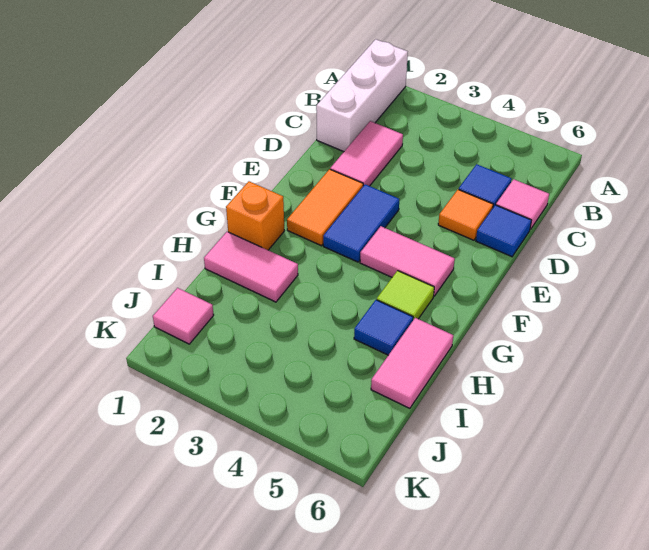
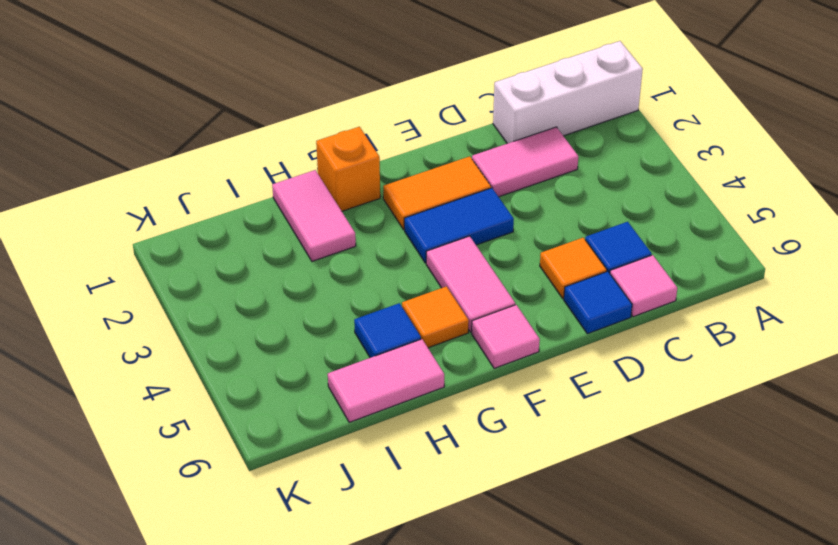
lime tile G5 level 1 -> orange tile G5 level 1
pink tile J1 level 1 -> pink tile F6 level 1

